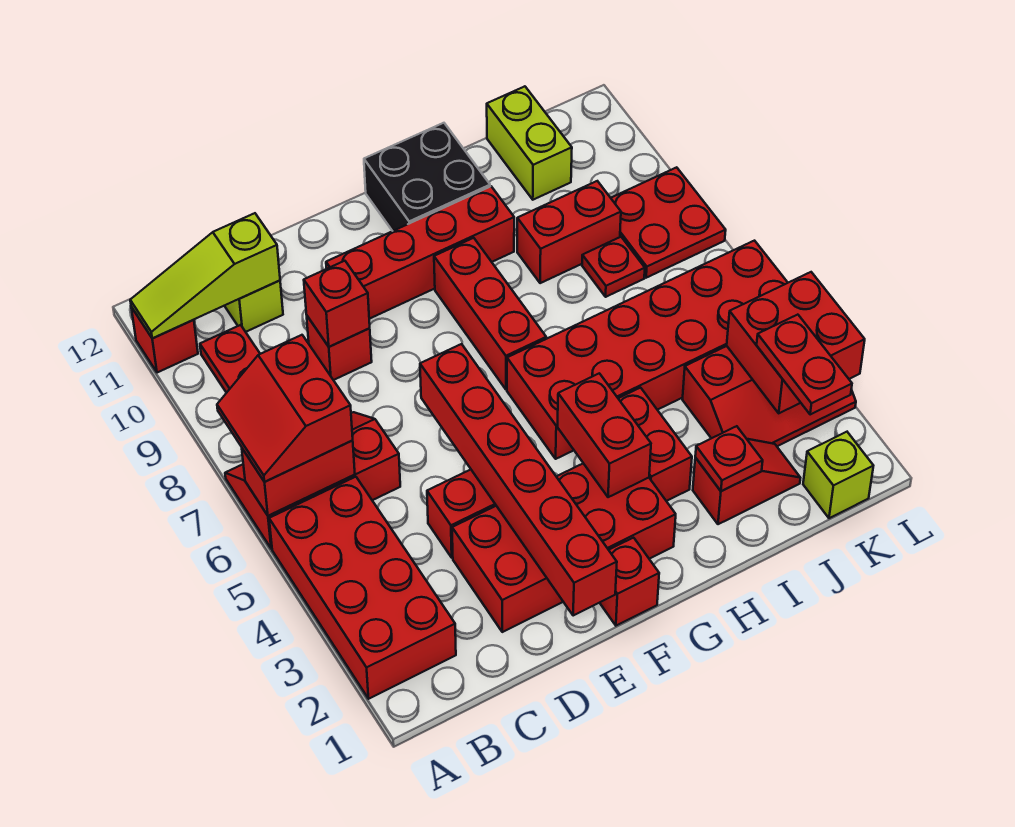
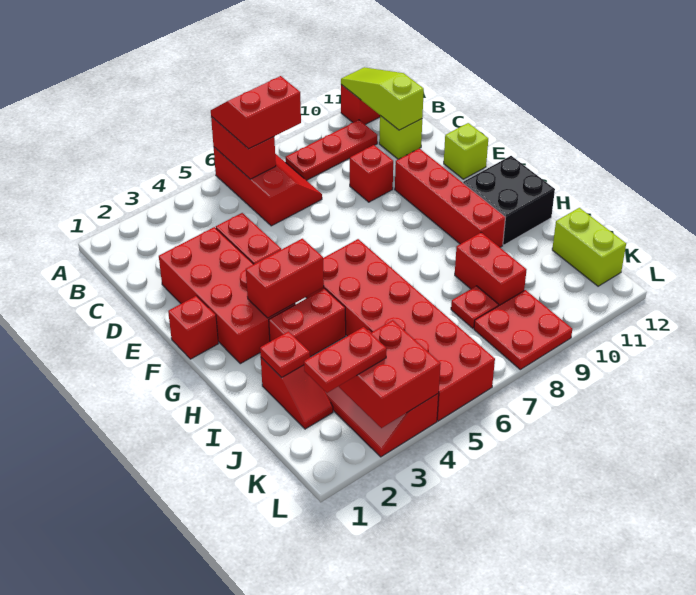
red brick A2:B5 level 1 -> none
red brick D9 level 2 -> none
red brick E1:E6 level 2 -> none
red brick G7:G9 level 1 -> none
lime brick J11:J12 level 1 -> lime brick J12:K12 level 1
lime brick K1 level 1 -> lime brick E12 level 1

